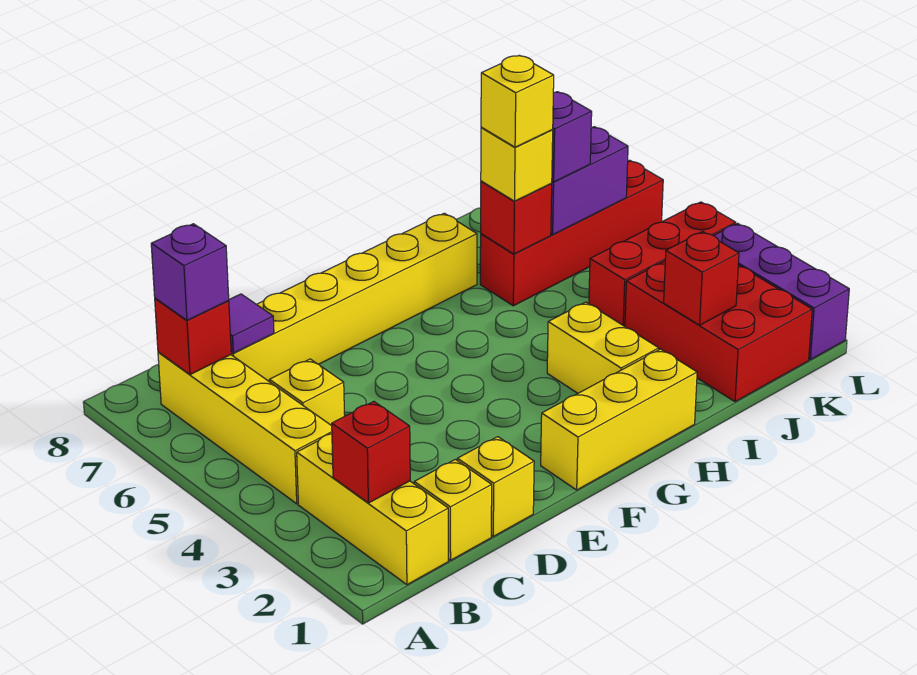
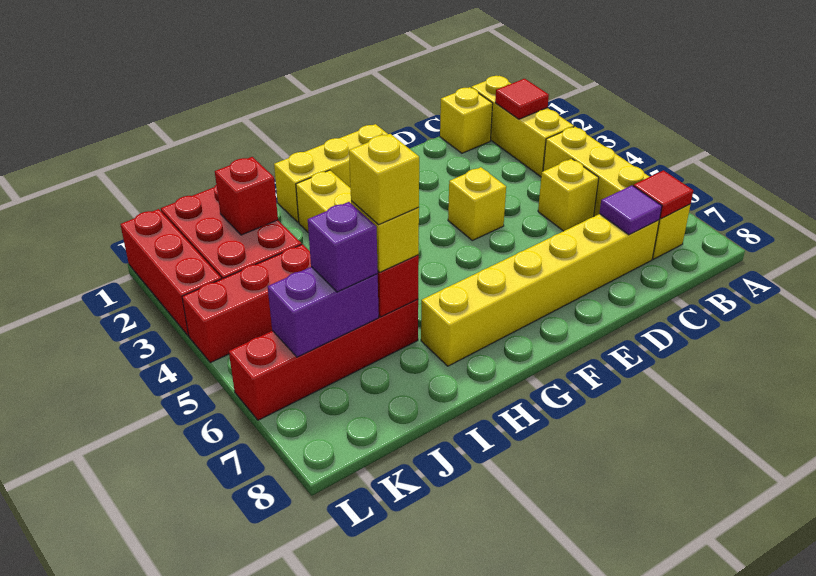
red brick B2 level 2 -> red tile B2 level 2
red brick B7 level 2 -> red tile B7 level 2
purple brick B7 level 3 -> none
yellow brick D1 level 1 -> yellow brick E4 level 1
purple brick L1:L3 level 1 -> red brick L1:L3 level 1

